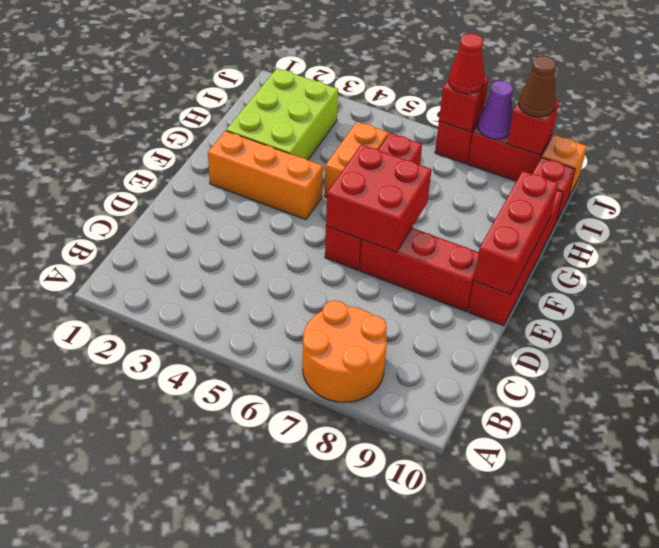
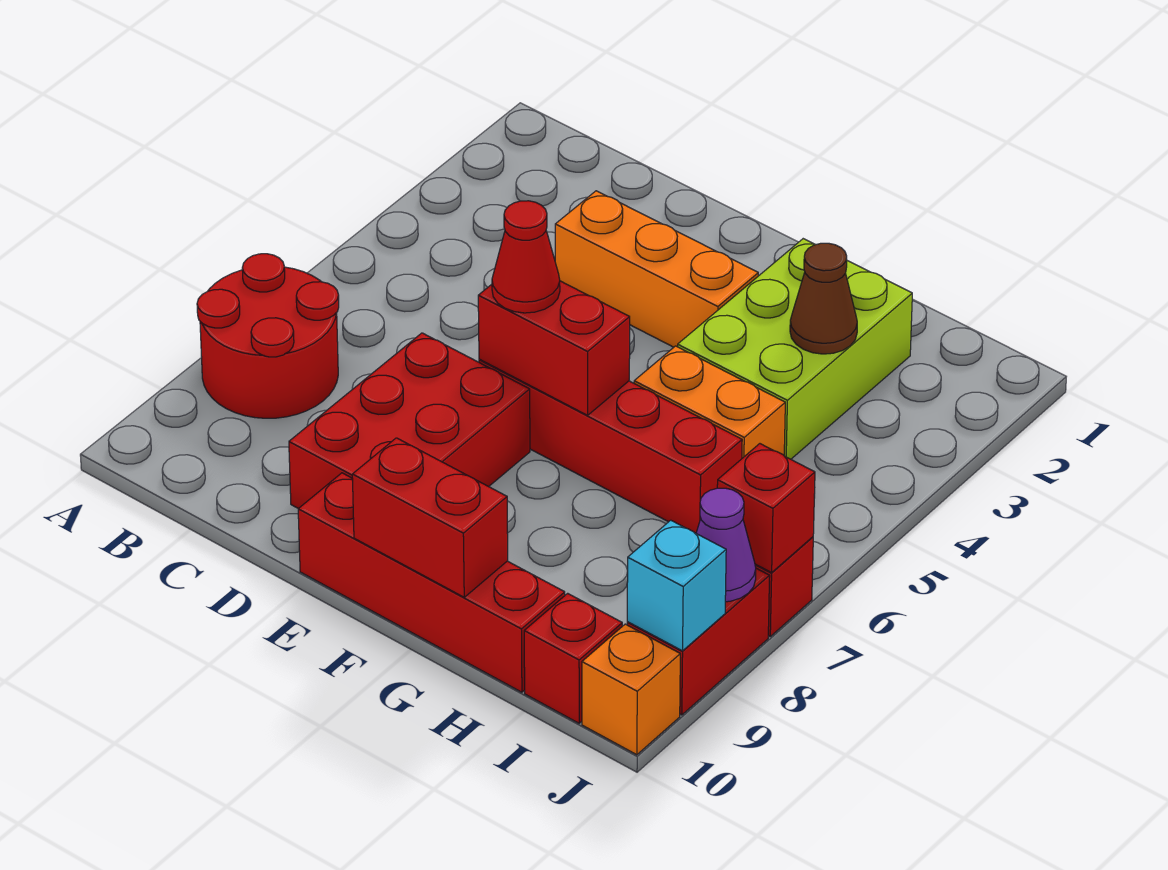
orange round brick A7:B8 level 1 -> red round brick A7:B8 level 1
red brick E6:F7 level 2 -> red brick E6:F6 level 2
red brick E7:E9 level 1 -> red brick D7:E9 level 1
red brick E10:G10 level 2 -> red brick F10:G10 level 2
orange brick F2:F4 level 1 -> orange brick D3:F3 level 1
lime brick G2:I3 level 1 -> lime brick G2:H4 level 1
red cone J7 level 3 -> red cone E6 level 3
red brick J9 level 2 -> cyan brick J9 level 2
brown cone J9 level 3 -> brown cone H3 level 2

